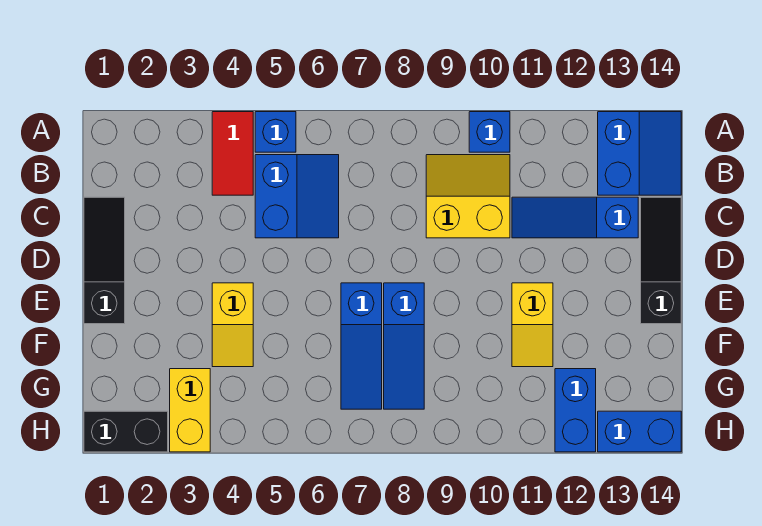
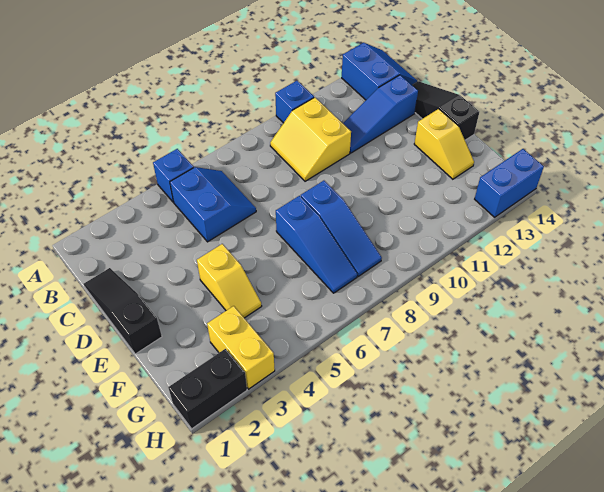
red tile A4:B4 level 1 -> none
yellow slope B9:C10 level 1 top C -> yellow slope B9:C10 level 1 top 10
yellow slope E11:F11 level 1 top E -> yellow slope E13:F13 level 1 top E
blue brick G12:H12 level 1 -> none

